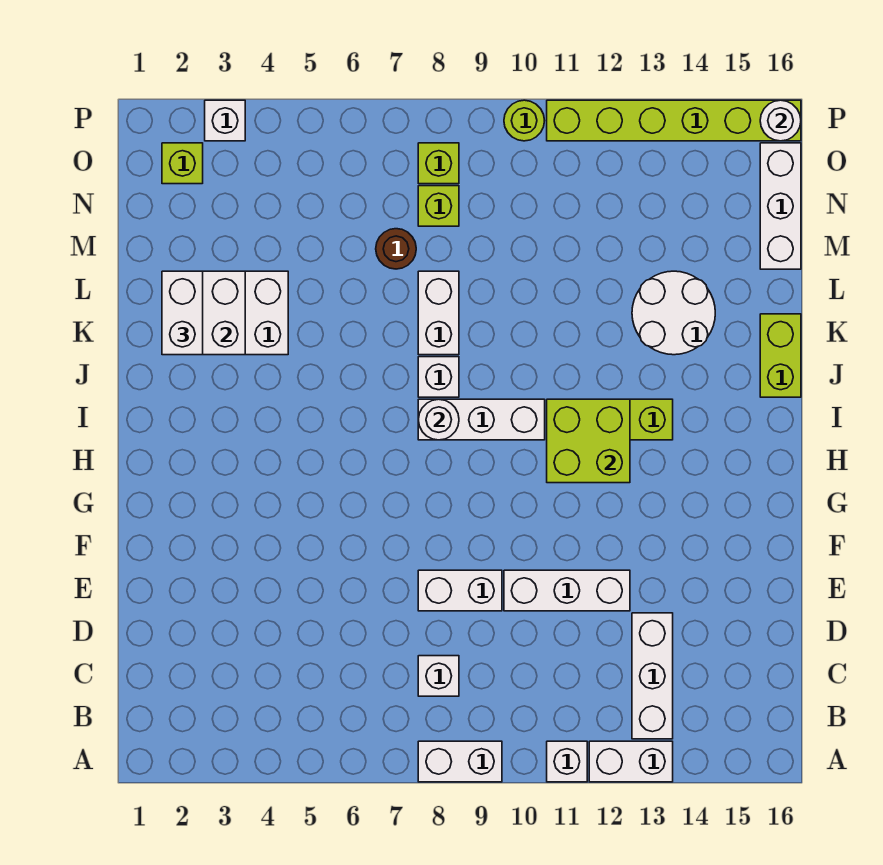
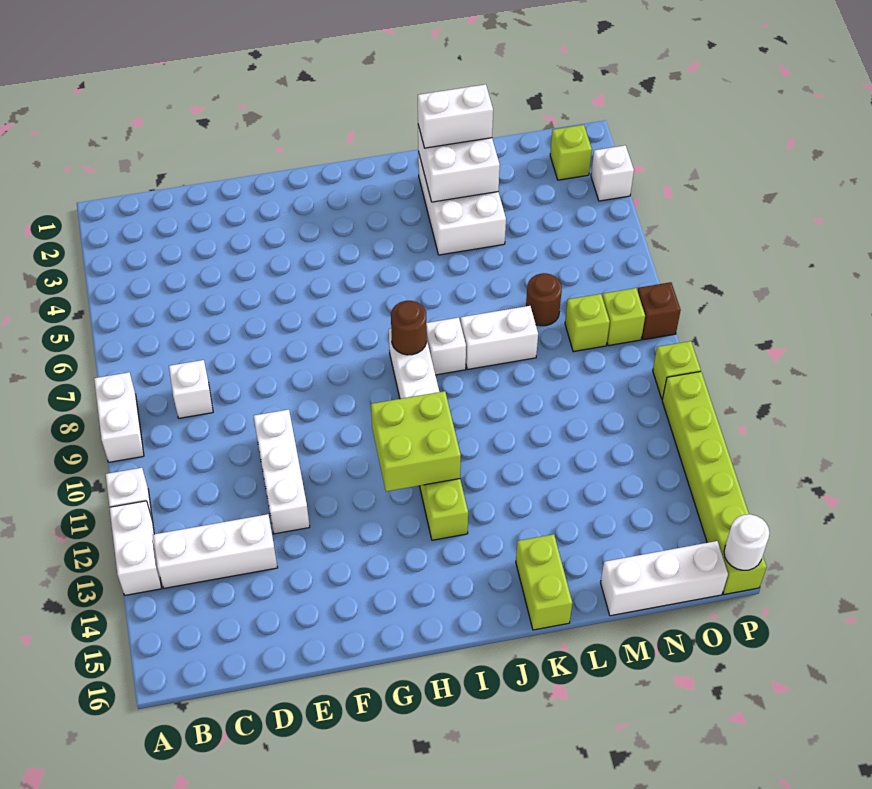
white brick E8:E9 level 1 -> none
white round brick I8 level 2 -> brown round brick I8 level 2
lime brick J16:K16 level 1 -> lime brick K15:K16 level 1
white round brick K13:L14 level 1 -> none
none -> brown brick P8 level 1
lime round brick P10 level 1 -> lime brick P10 level 1

